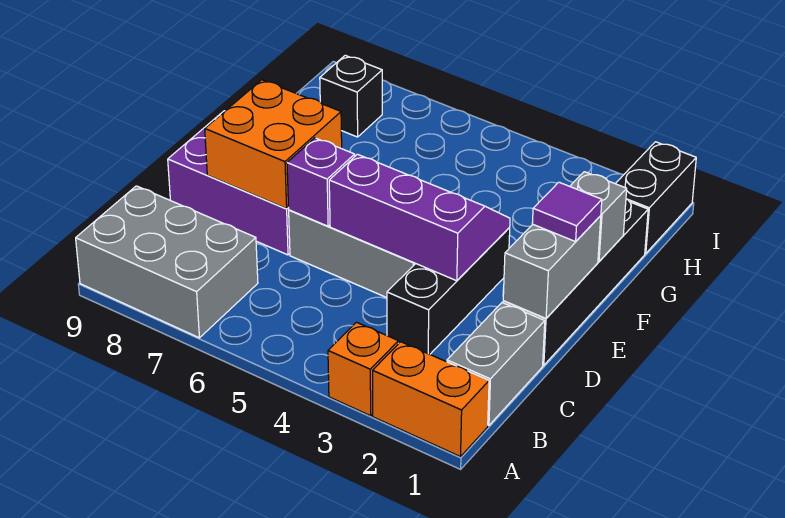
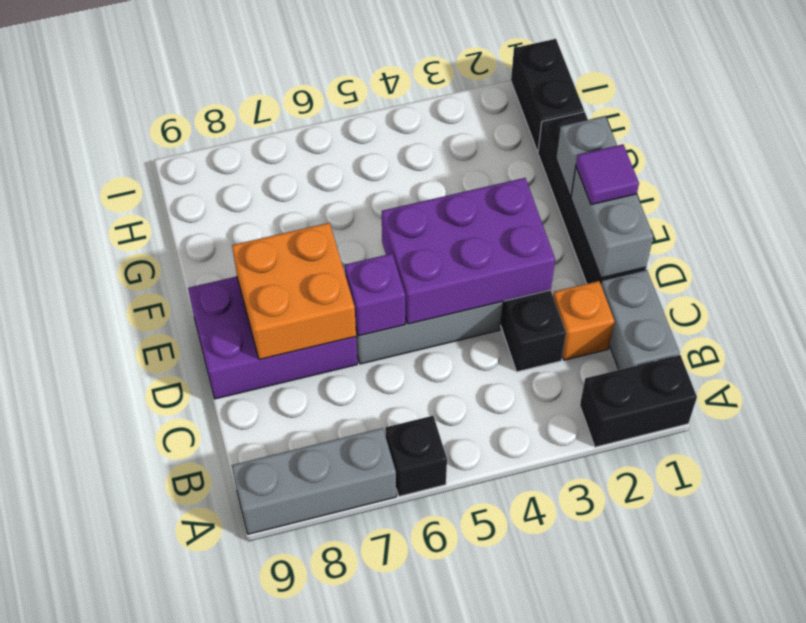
orange brick A1:A2 level 1 -> black brick A1:A2 level 1
orange brick A3 level 1 -> orange brick C2 level 1
grey brick A7:B9 level 1 -> grey brick A7:A9 level 1
purple slope D3:E5 level 2 top D -> purple brick D3:E5 level 2
black brick H8 level 1 -> black brick A6 level 1

